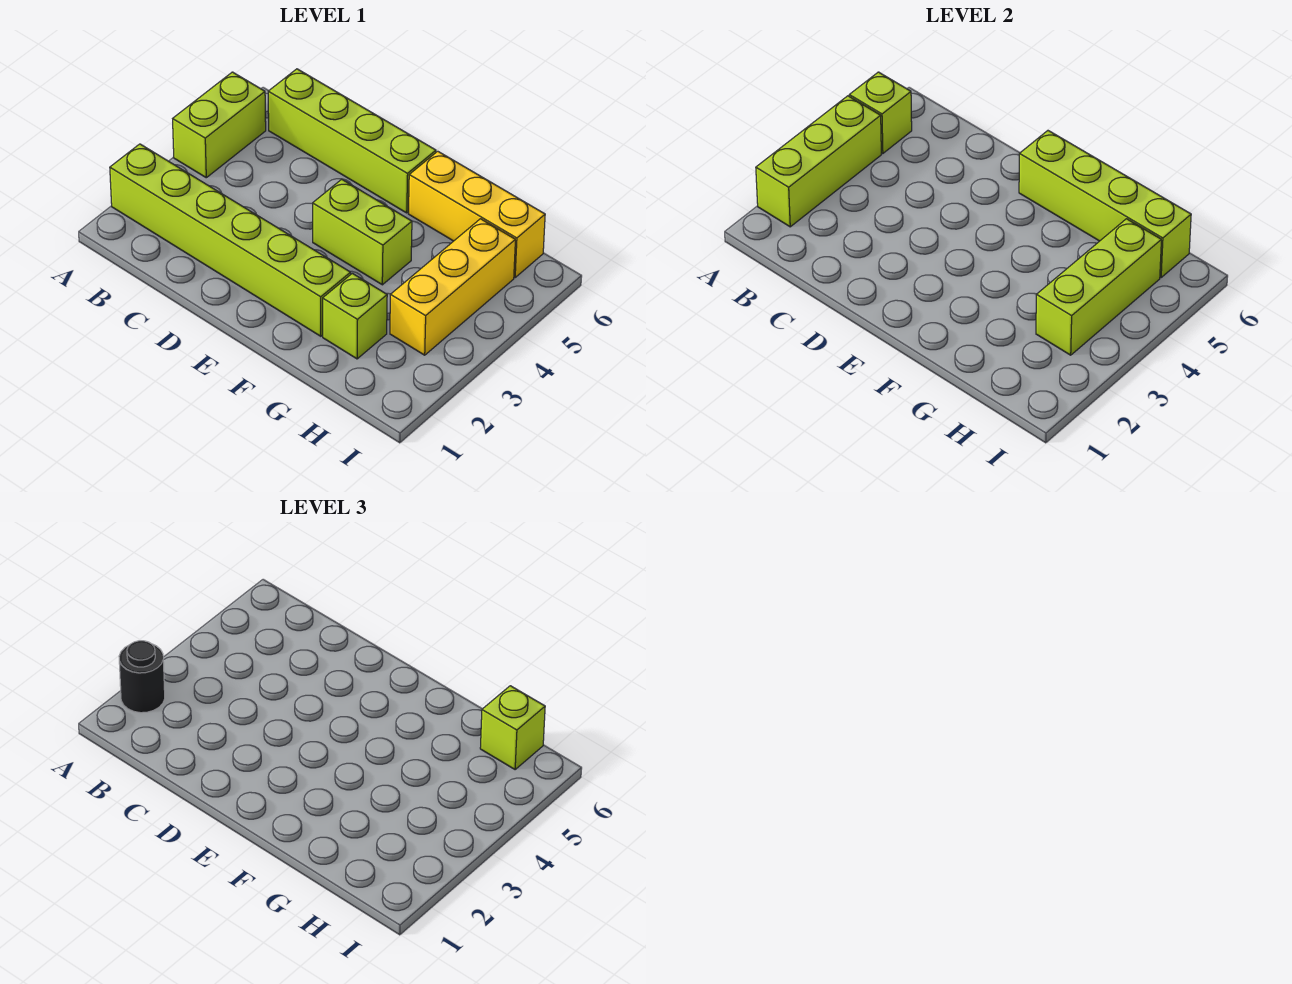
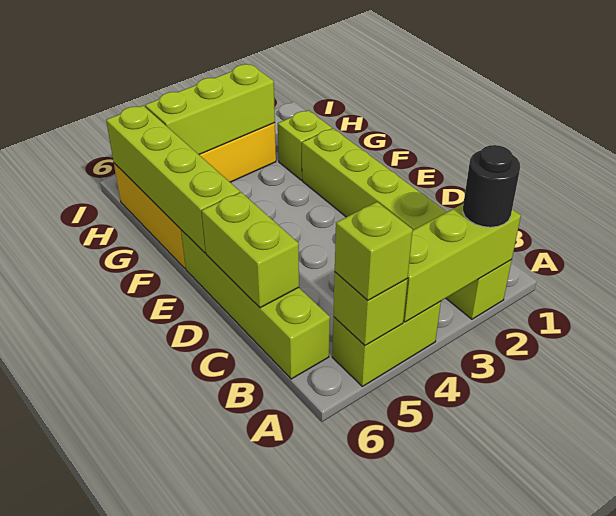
lime brick E4:F4 level 1 -> lime brick C6:D6 level 2
lime brick H6 level 3 -> lime brick A5 level 3

